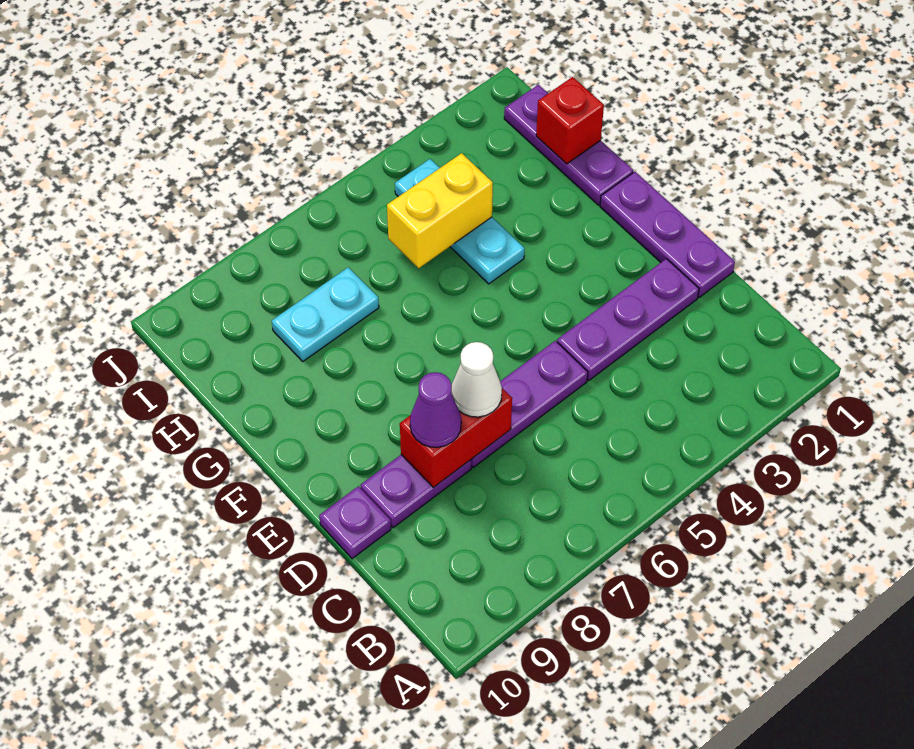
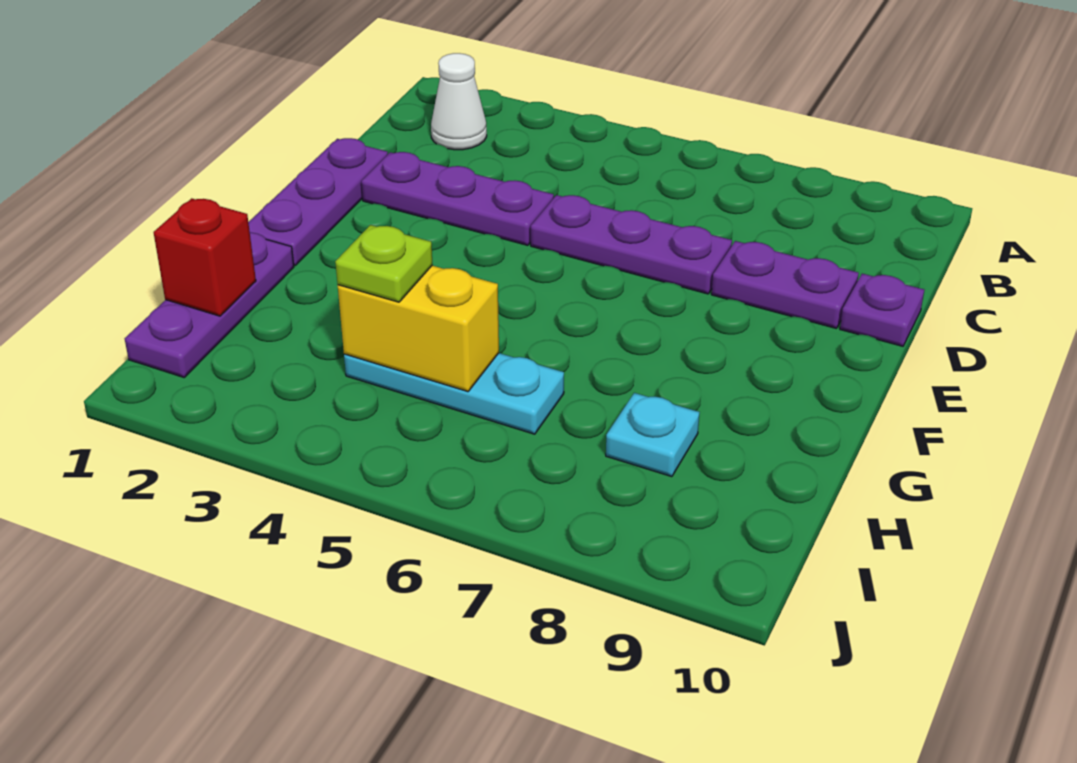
red brick D7:D8 level 2 -> none
white cone D7 level 3 -> white cone B2 level 1
purple cone D8 level 3 -> none
cyan plate G4:I4 level 1 -> cyan plate H4:H6 level 1
none -> lime plate H4 level 3
cyan plate H7:H8 level 1 -> cyan plate H8 level 1

